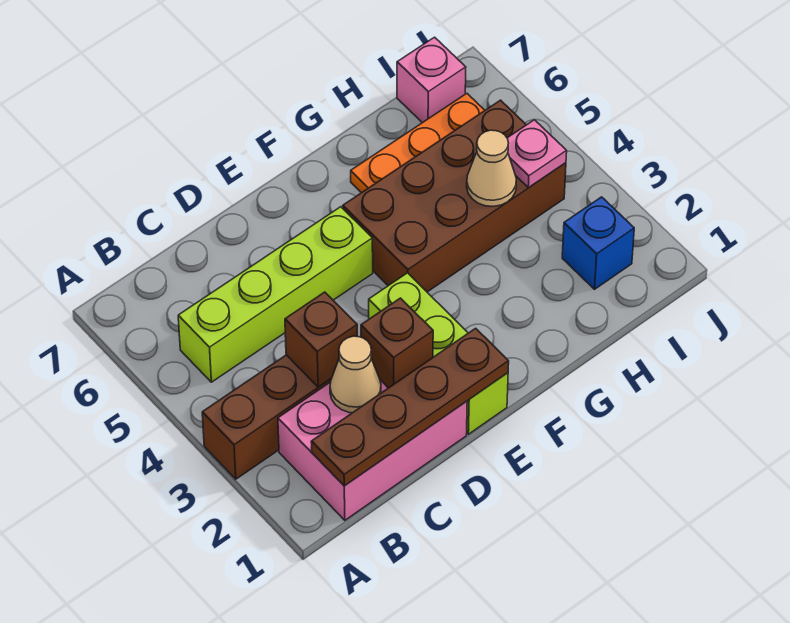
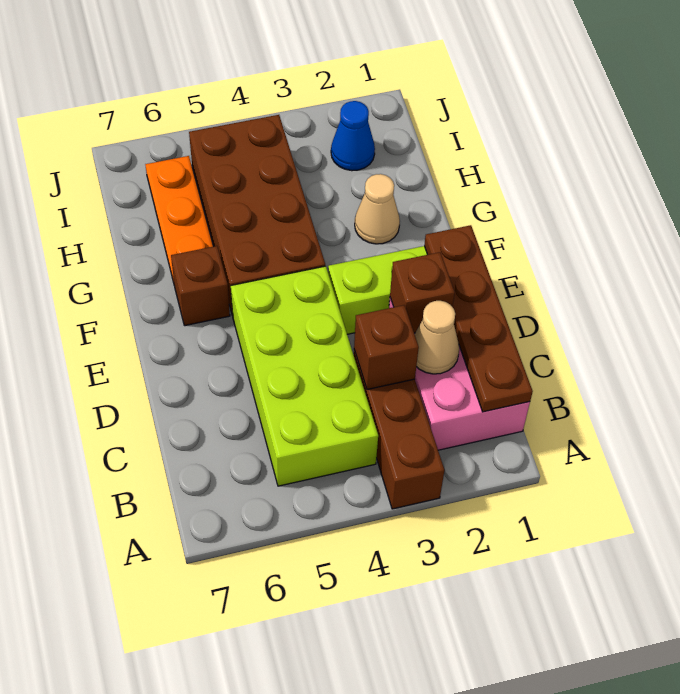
lime brick B5:E5 level 1 -> lime brick B4:E5 level 1
none -> brown brick F6 level 1
tan cone H4 level 2 -> tan cone G2 level 1
blue brick I2 level 1 -> blue cone I2 level 1
pink plate I4 level 2 -> none
pink brick I7 level 1 -> none

